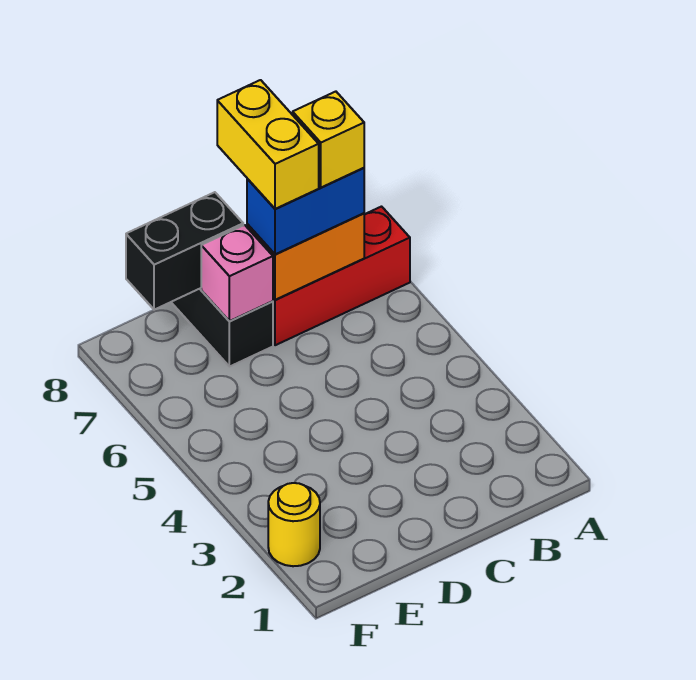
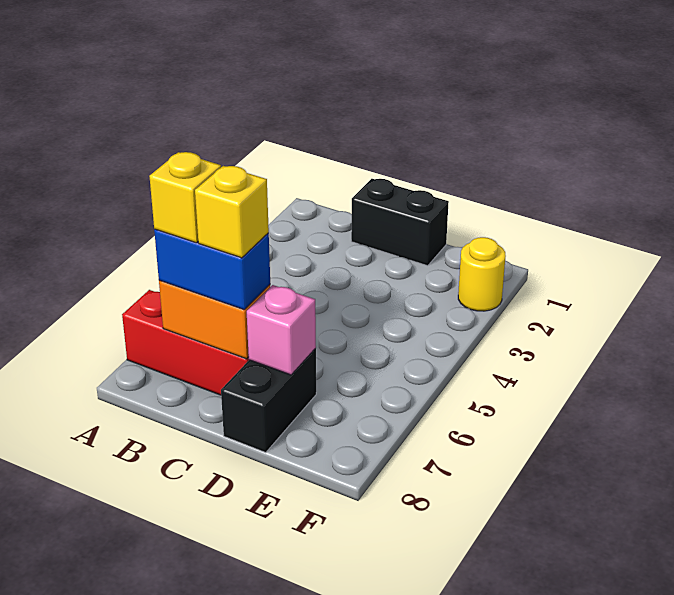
yellow brick C7:C8 level 4 -> yellow brick C7 level 4
black brick D8:E8 level 2 -> black brick C1:D1 level 1

